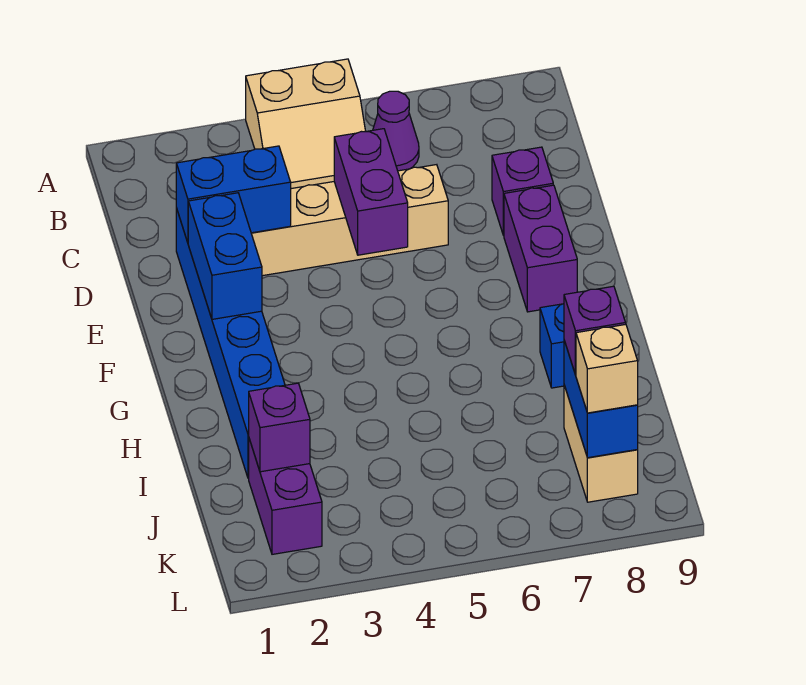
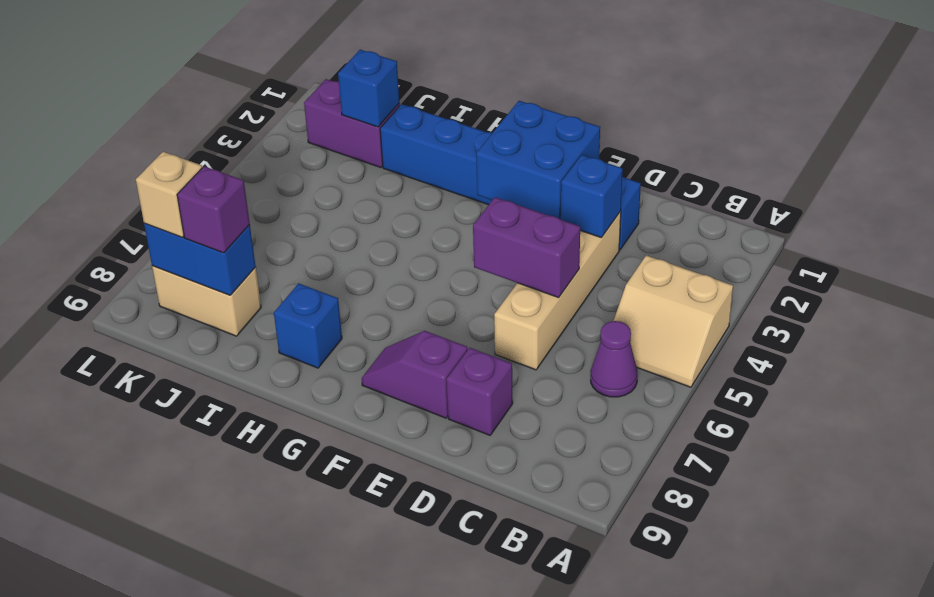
tan slope A4:B5 level 1 top A -> tan slope A4:B5 level 1 top 4
blue brick D2:D3 level 2 -> blue brick D3 level 2
blue brick E2:F2 level 2 -> blue brick E2:F3 level 2
purple brick E8:F8 level 1 -> purple slope E8:F8 level 1 top E
purple brick J2 level 2 -> blue brick J2 level 2

